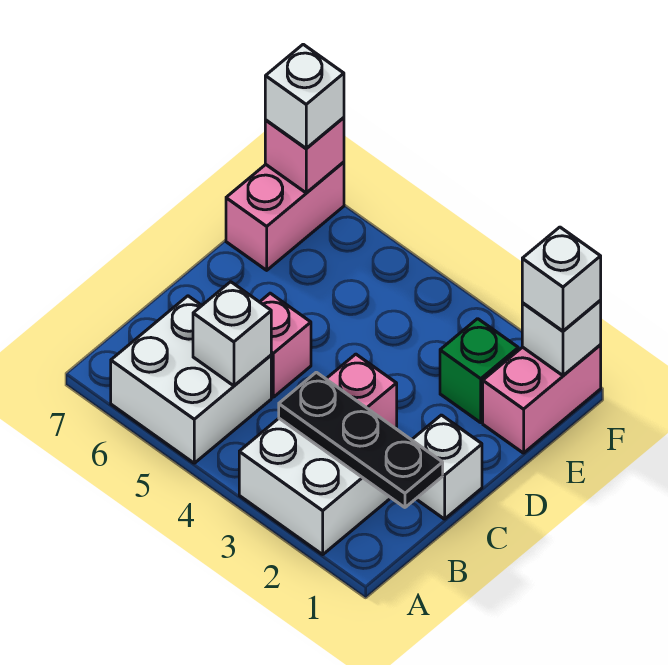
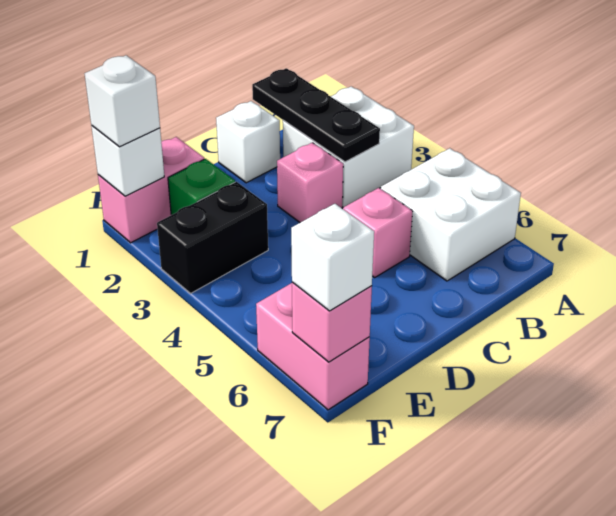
white brick B5 level 2 -> none
none -> black brick E3:F3 level 1
pink brick E7:F7 level 1 -> pink brick F6:F7 level 1

